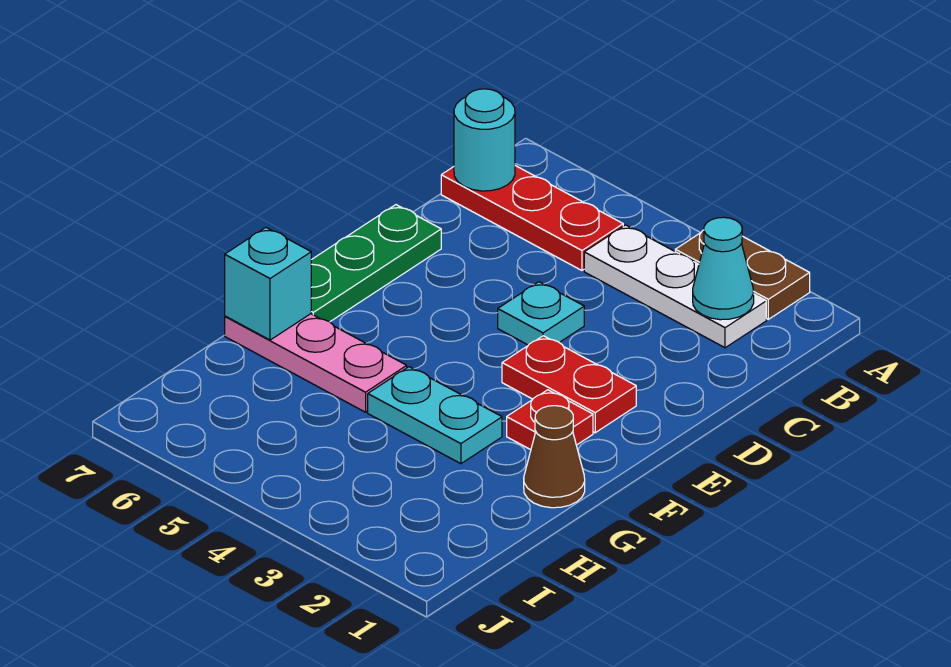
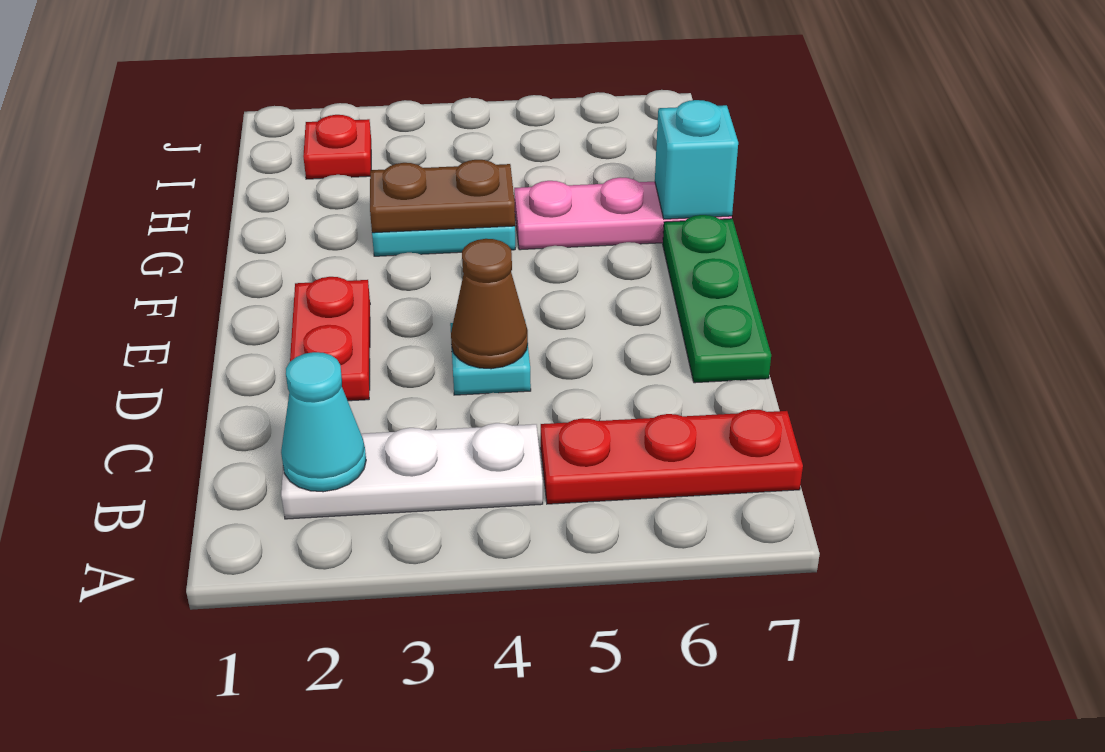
brown plate A2:A3 level 1 -> brown plate G3:G4 level 2
cyan round brick B7 level 2 -> none
red plate E2:E3 level 1 -> red plate D2:E2 level 1
red plate F2 level 1 -> red plate I2 level 1
brown cone G1 level 1 -> brown cone D4 level 2

